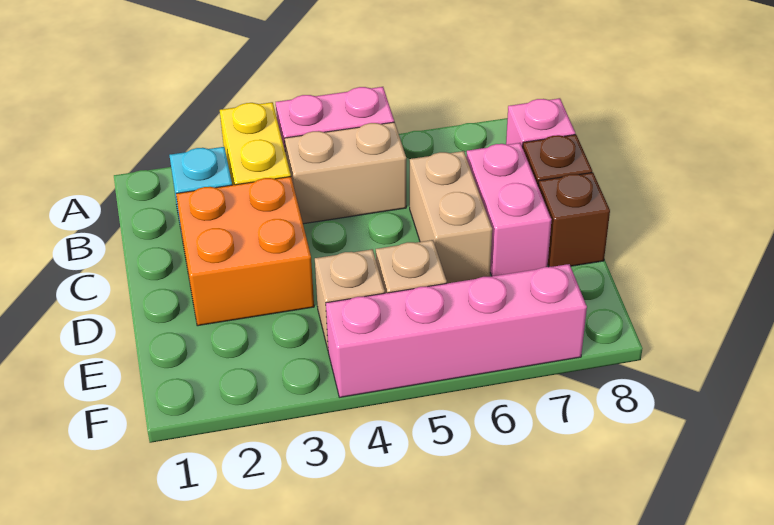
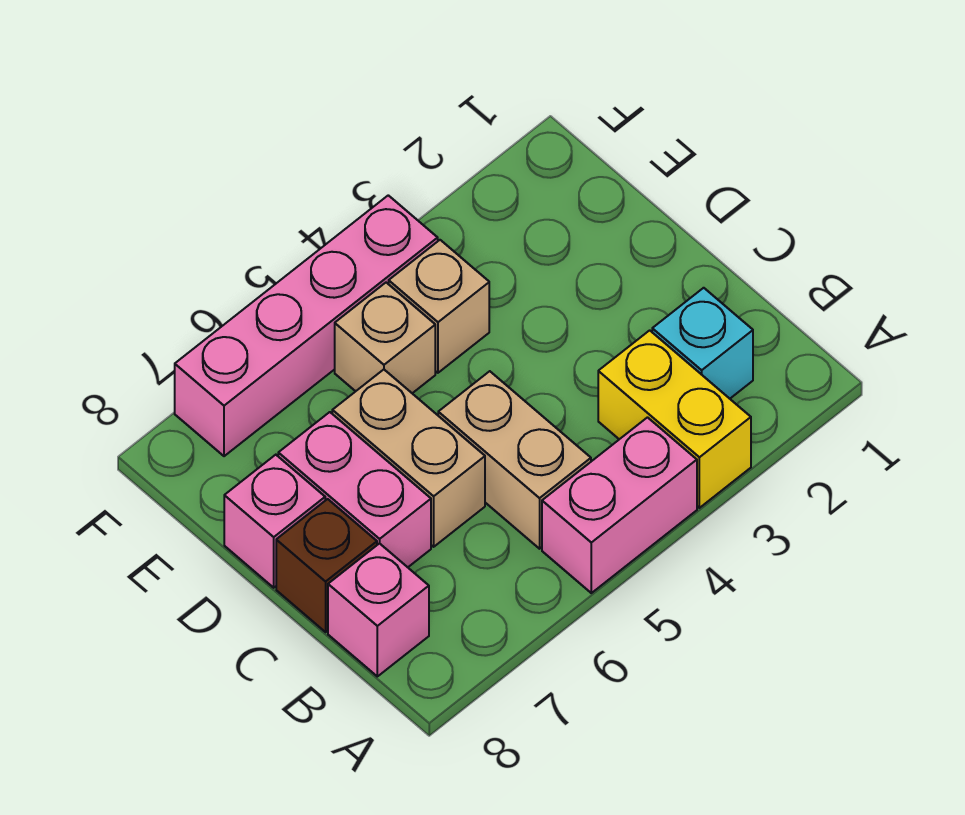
tan brick B4:B5 level 1 -> tan brick B5:C5 level 1
orange brick C2:D3 level 1 -> none
brown brick D8 level 1 -> pink brick D8 level 1

